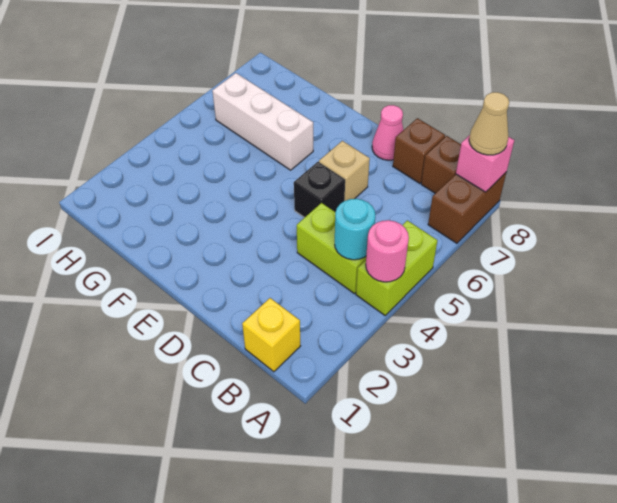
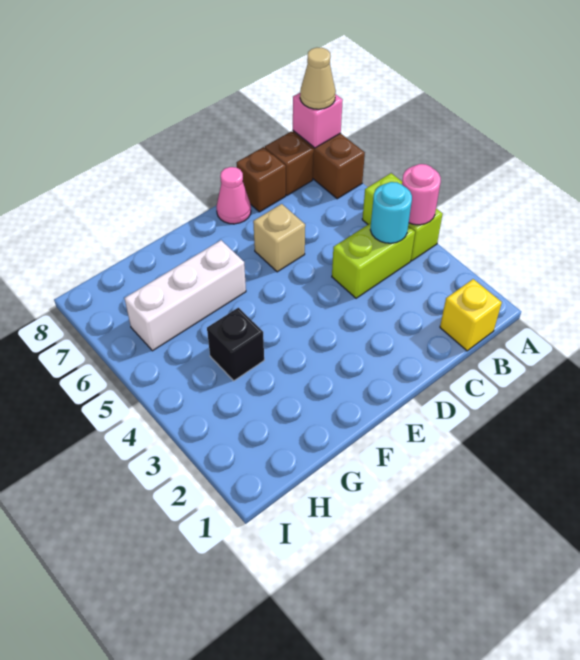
black brick D5 level 1 -> black brick G4 level 1

